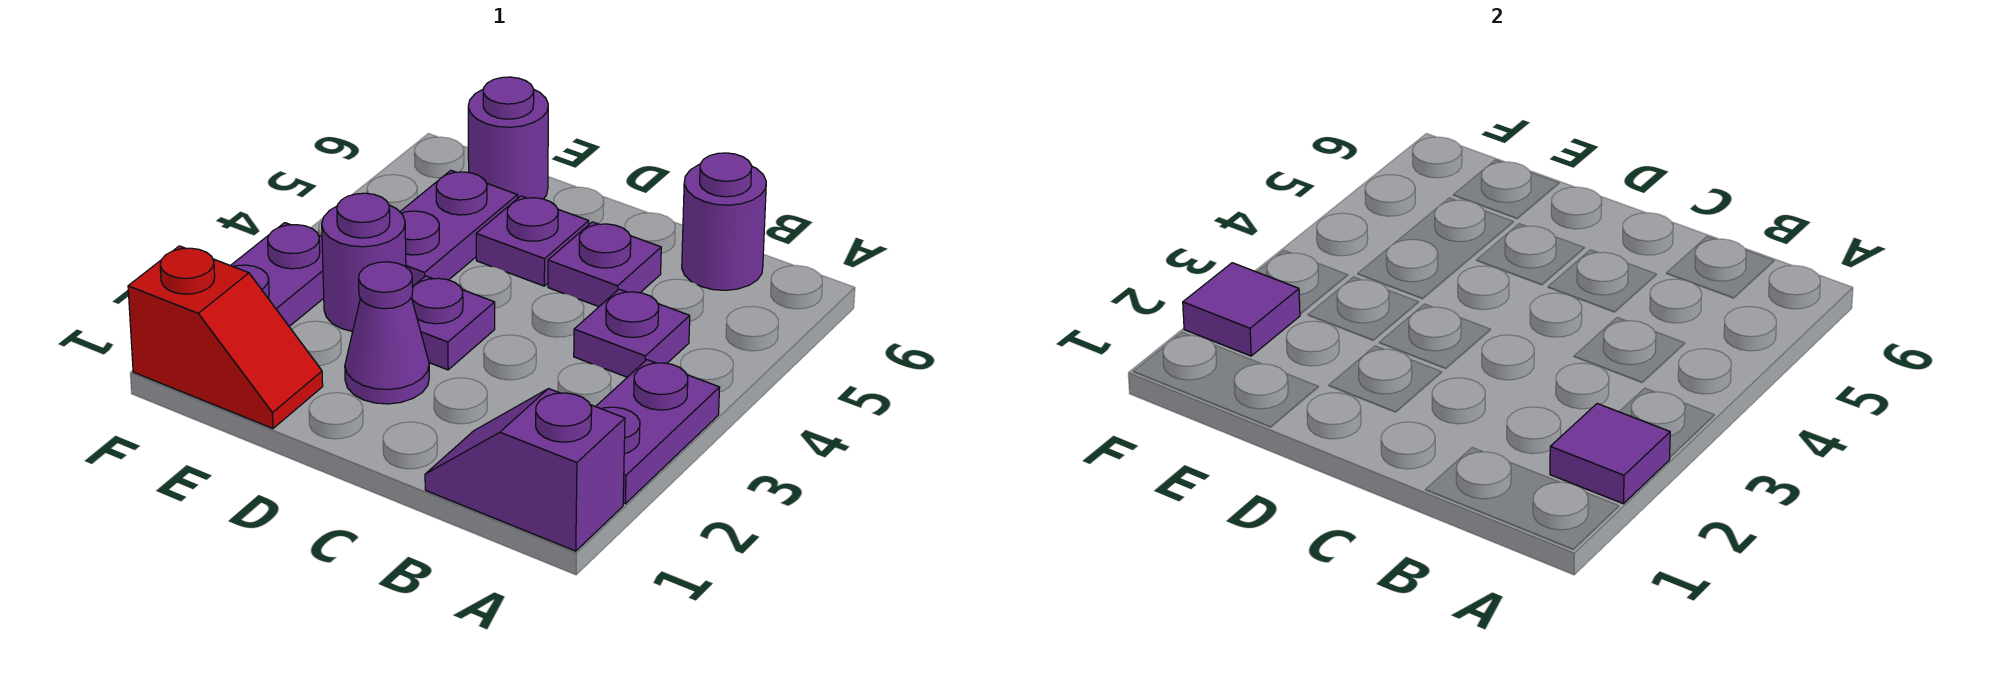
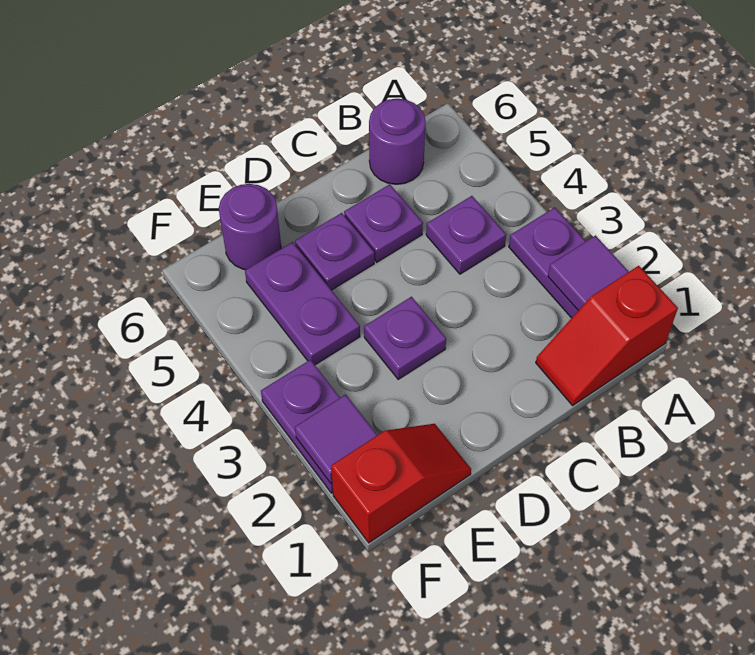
purple slope A1:B1 level 1 top A -> red slope A1:B1 level 1 top A
purple cone D2 level 1 -> none
purple round brick E3 level 1 -> none

